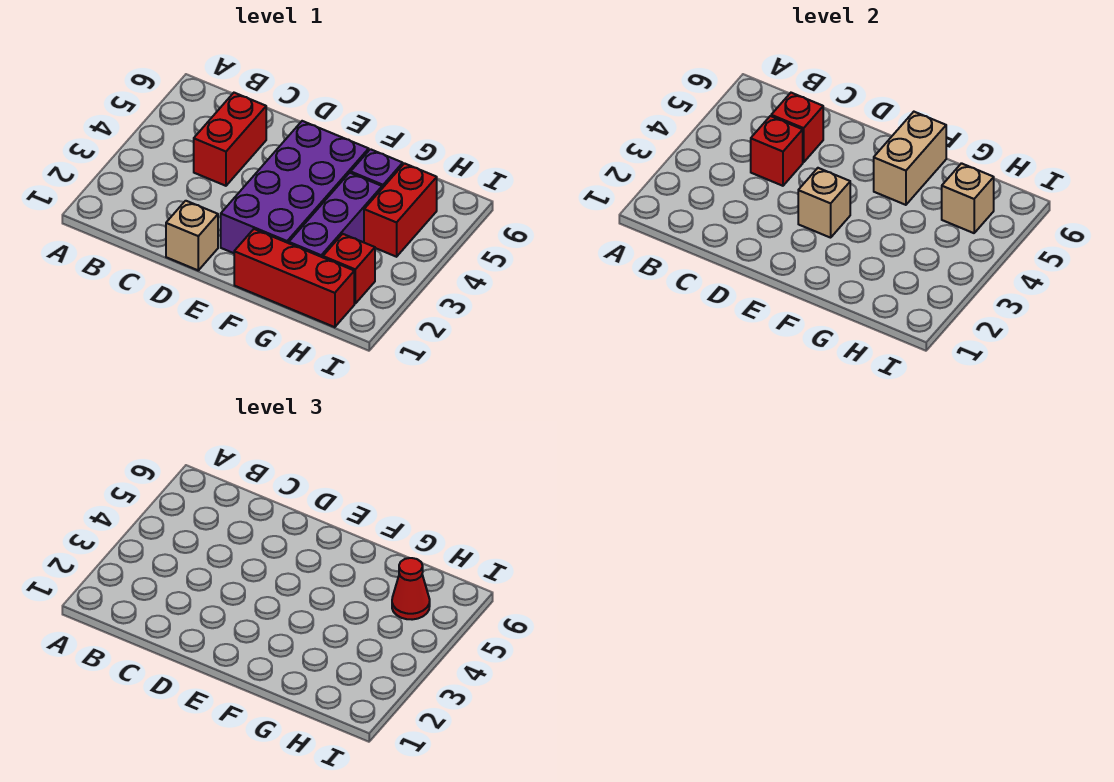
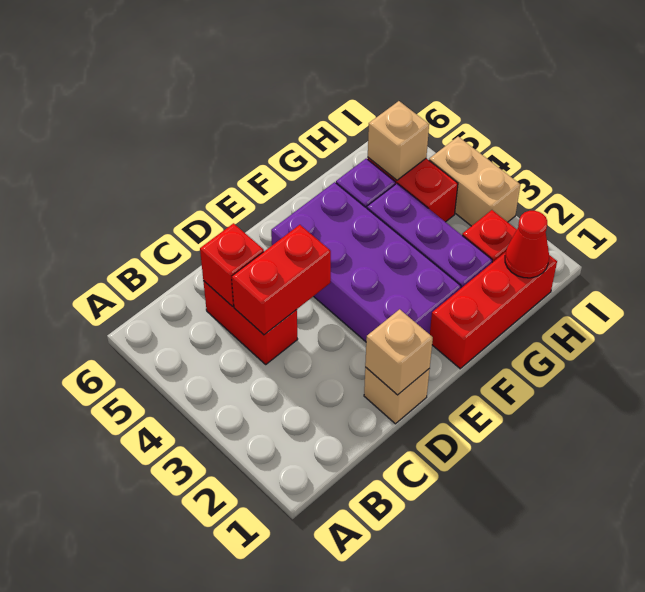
red brick C4 level 2 -> red brick C4:D4 level 2
tan brick E3 level 2 -> tan brick D1 level 2
tan brick F5:F6 level 2 -> tan brick I3:I4 level 1
red cone H5 level 3 -> red cone H1 level 2

